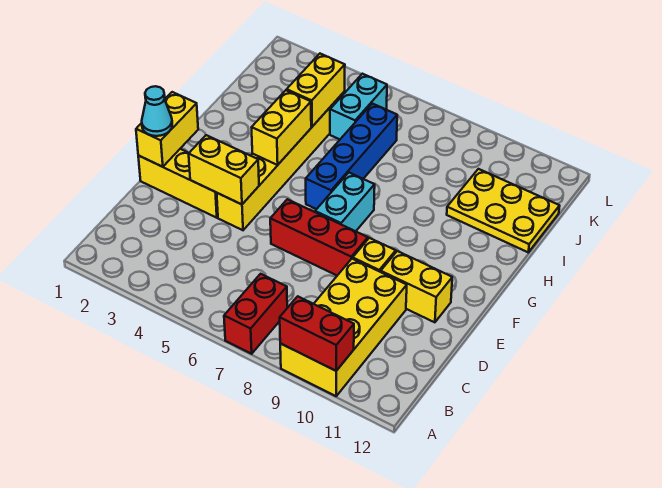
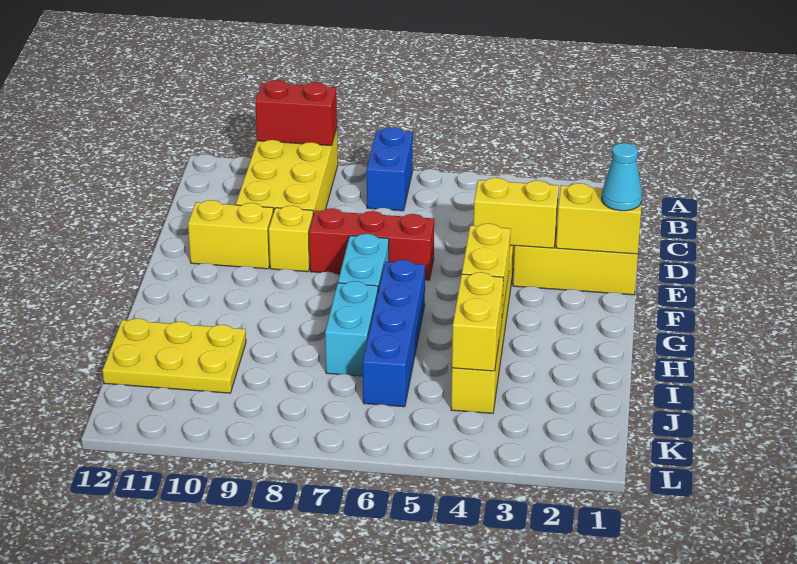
red brick A7:B7 level 1 -> blue brick A7:B7 level 1
yellow brick E1:F1 level 2 -> yellow brick E1:E2 level 2
cyan brick J5:K5 level 1 -> cyan brick H7:I7 level 1

